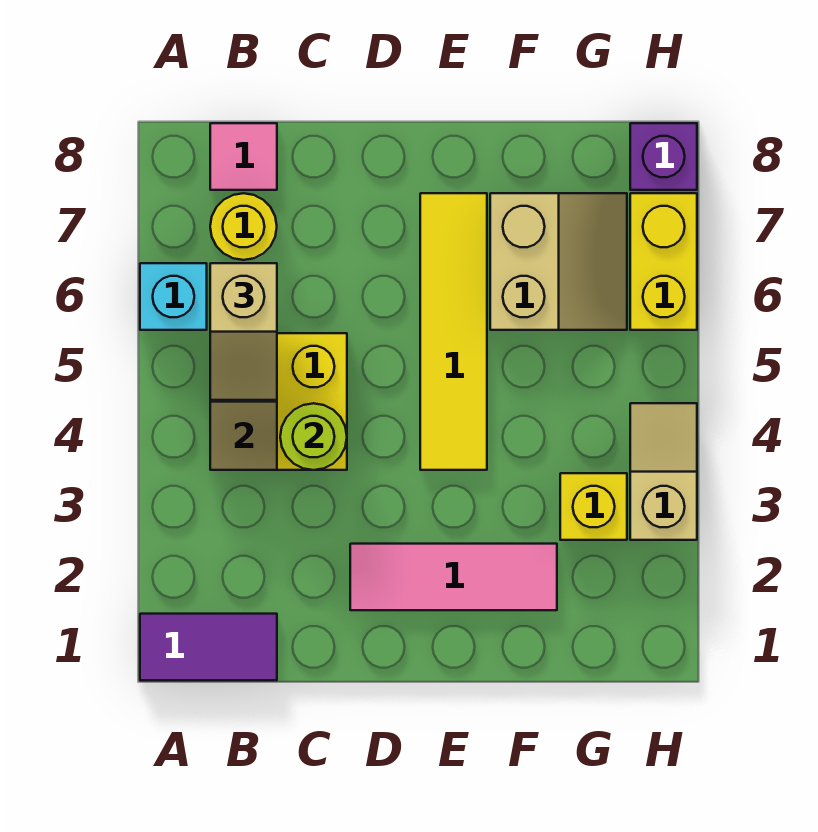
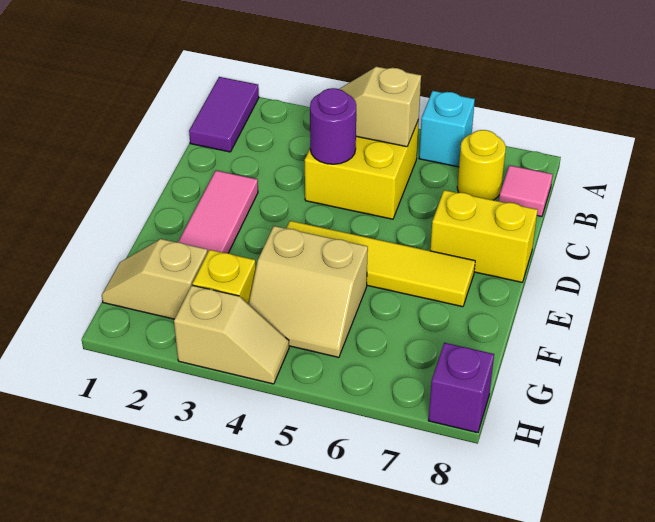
tan slope B5:B6 level 3 top 6 -> tan slope G1:G2 level 1 top 2
lime round brick C4 level 2 -> purple round brick C4 level 2
tan slope F6:G7 level 1 top F -> tan slope F4:G5 level 1 top F
yellow brick H6:H7 level 1 -> yellow brick D7:D8 level 1

